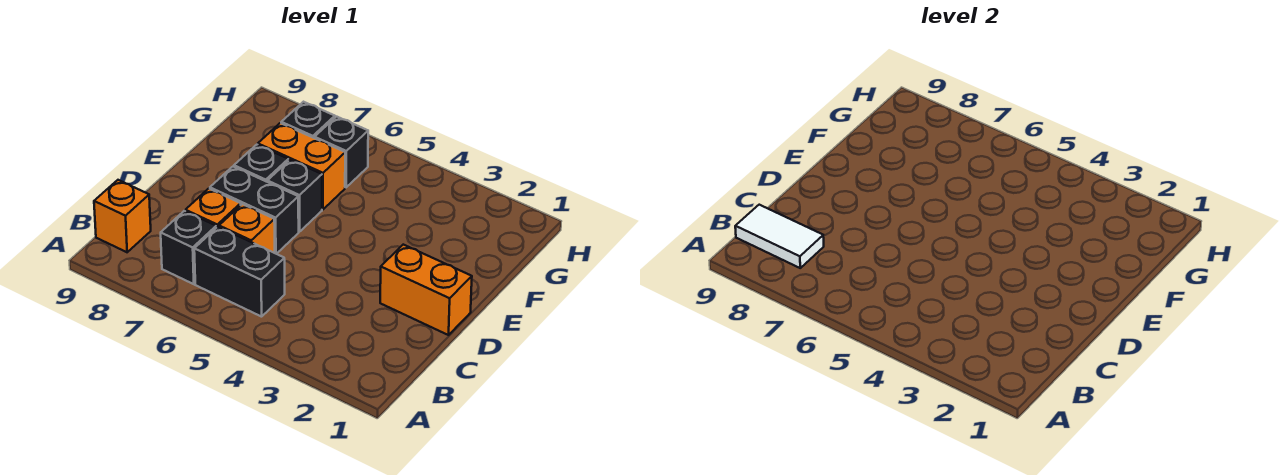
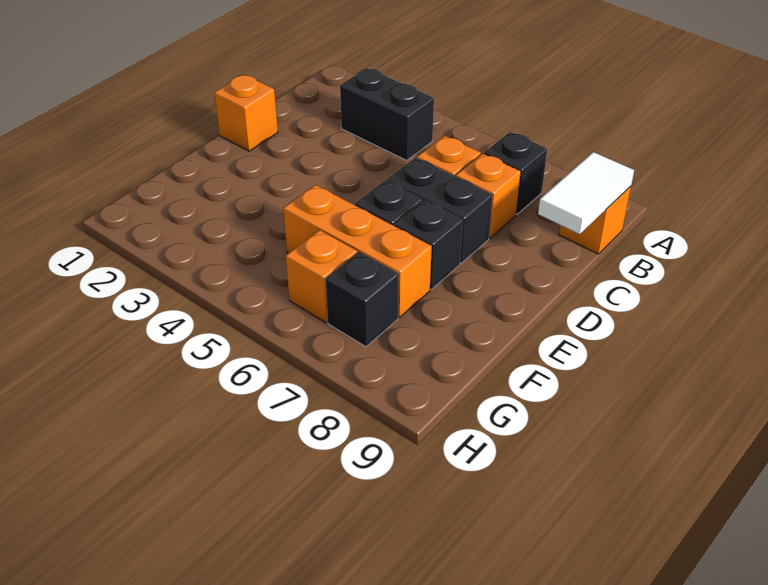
black brick B5:B6 level 1 -> black brick B3:B4 level 1
white tile B8:B9 level 2 -> white tile B9:C9 level 2
orange brick D1:D2 level 1 -> orange brick D1 level 1
orange brick F6:F7 level 1 -> orange brick F5:F7 level 1
black brick G6 level 1 -> orange brick G6 level 1

